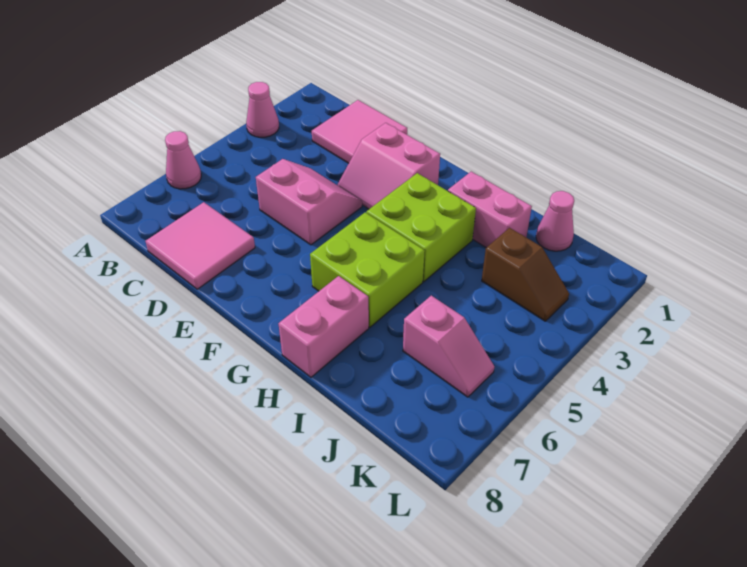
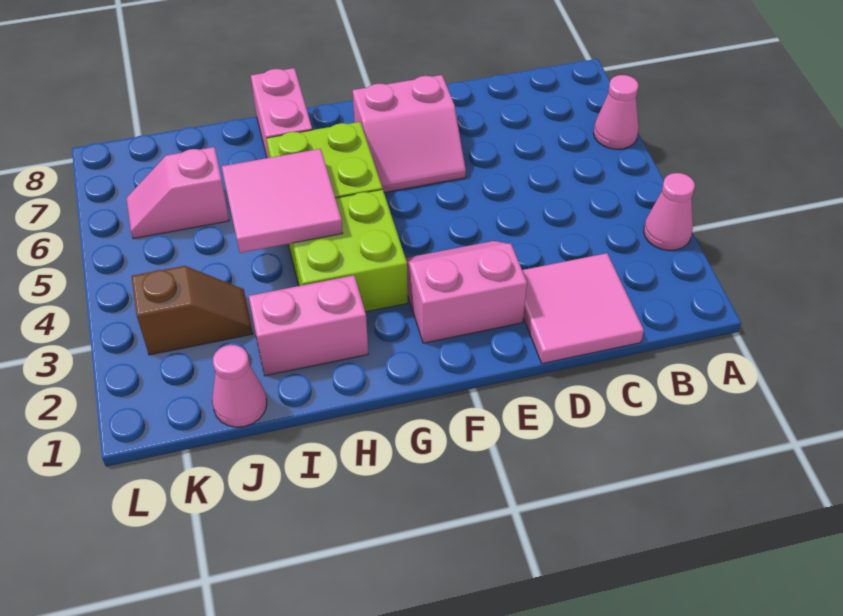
pink tile C7:D8 level 1 -> pink tile H4:I5 level 2
pink slope D4:E5 level 1 top 5 -> pink slope E6:F7 level 1 top 7
brown slope J3:K3 level 1 top J -> brown slope J3:K3 level 1 top K

